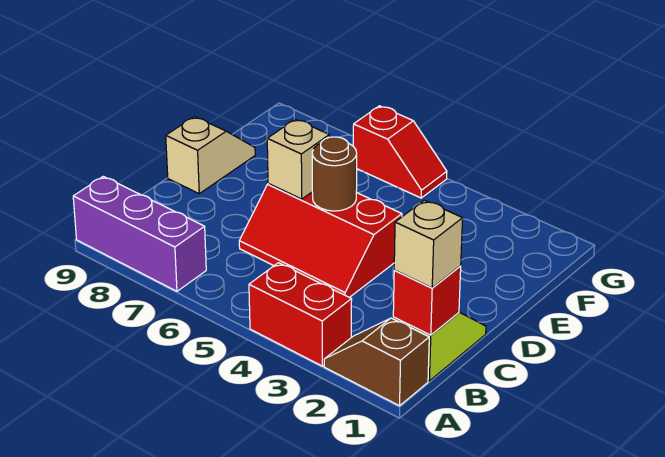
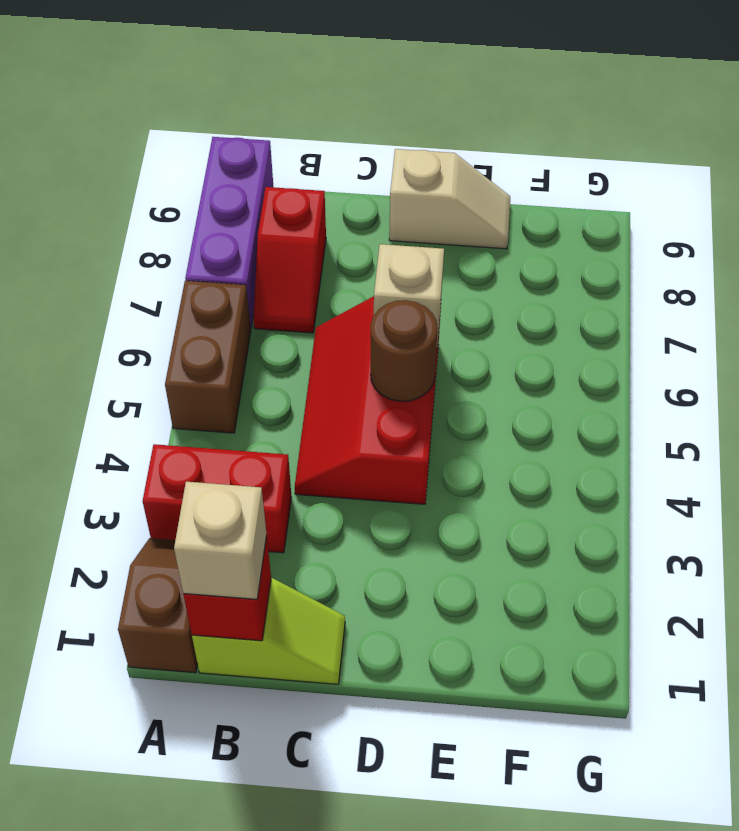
red brick A3:A4 level 1 -> red brick A3:B3 level 1
none -> brown brick A5:A6 level 1
red slope G5:G6 level 1 top 6 -> red slope B7:B8 level 1 top 8

